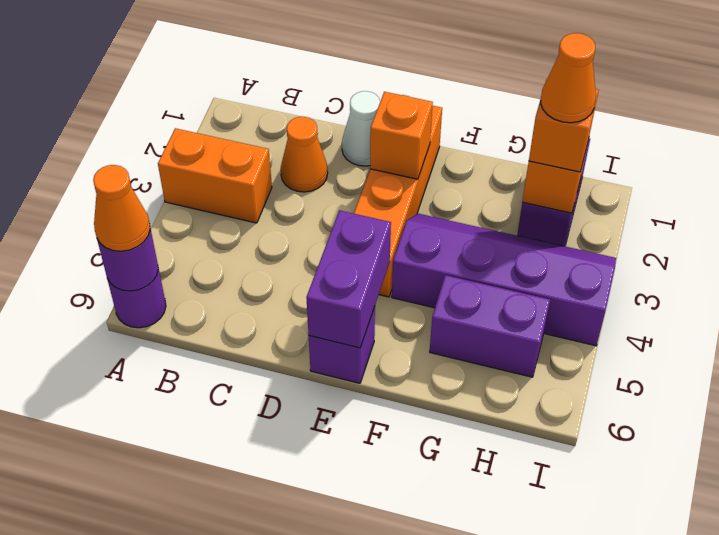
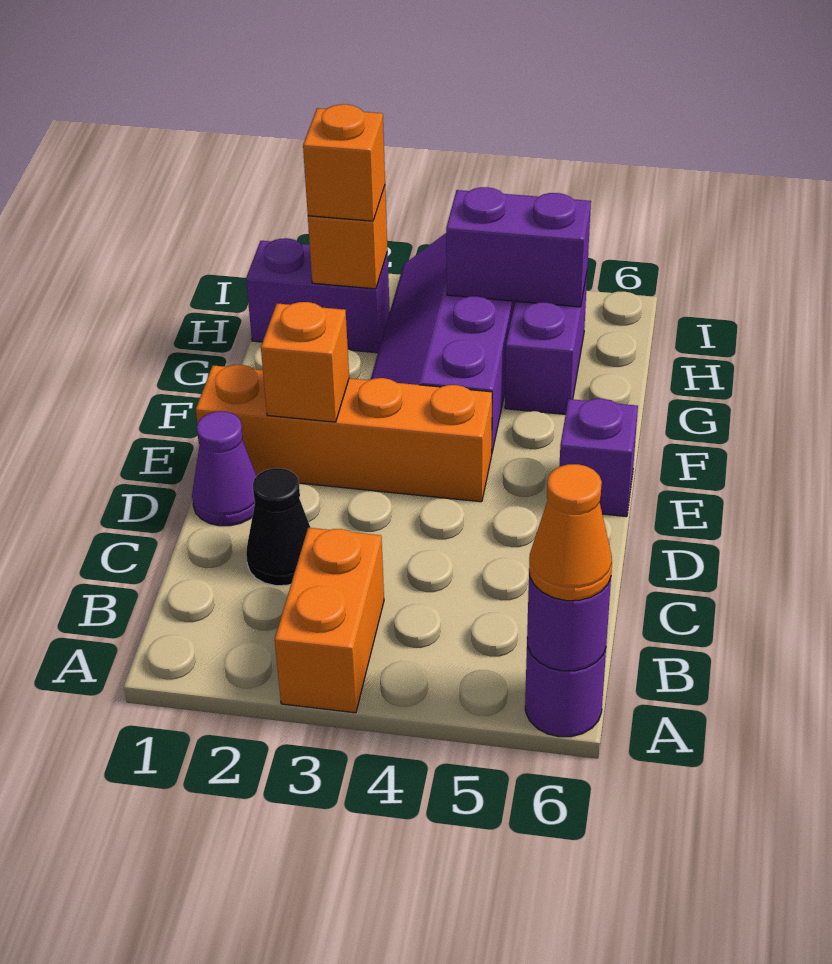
orange cone C2 level 1 -> black cone C2 level 1
white cone D1 level 1 -> purple cone D1 level 1
purple brick E5:E6 level 2 -> purple brick H4:H5 level 2
orange cone H2 level 4 -> none

